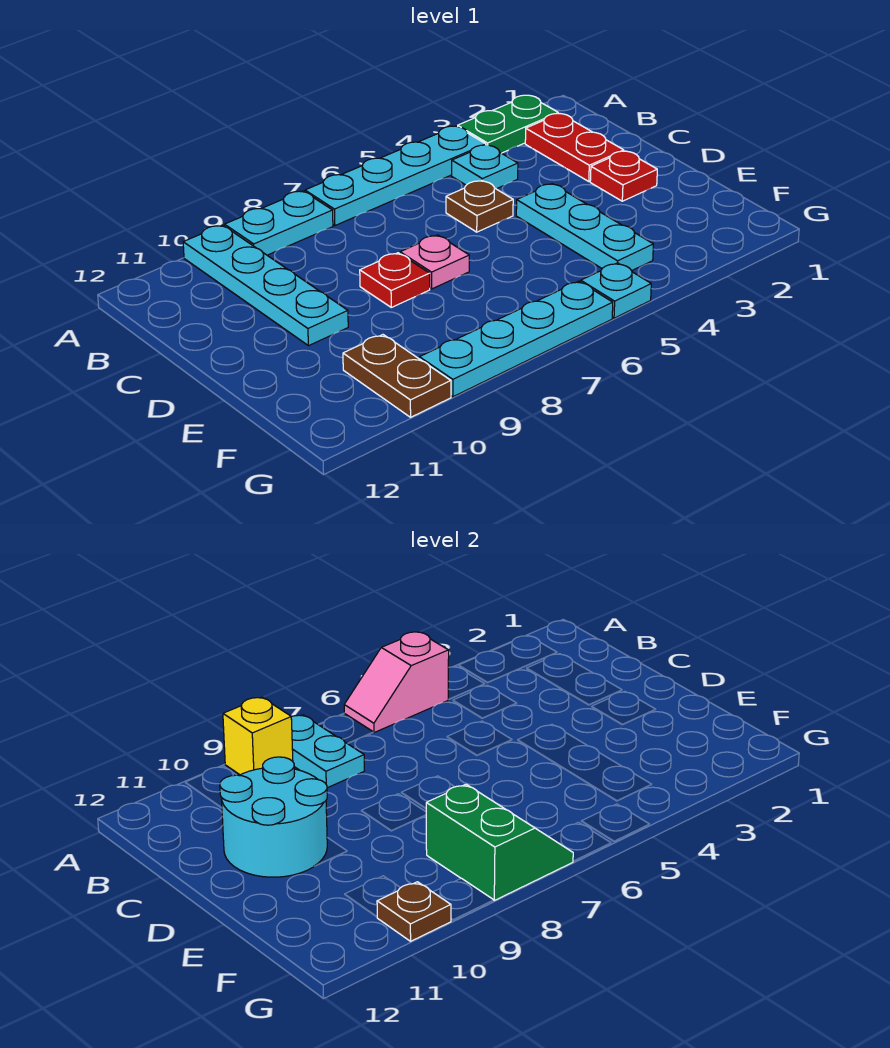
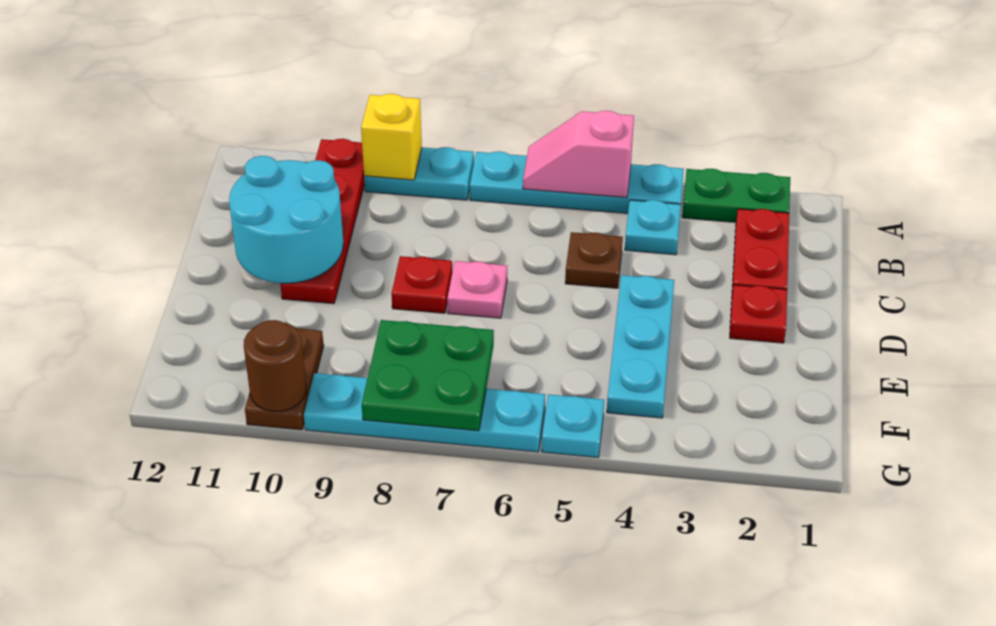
cyan plate A8:B8 level 2 -> none
cyan plate A10:D10 level 1 -> red plate A10:D10 level 1
green slope F7:G8 level 2 top 8 -> green plate F7:G8 level 2
brown plate G10 level 2 -> brown round brick G10 level 2

